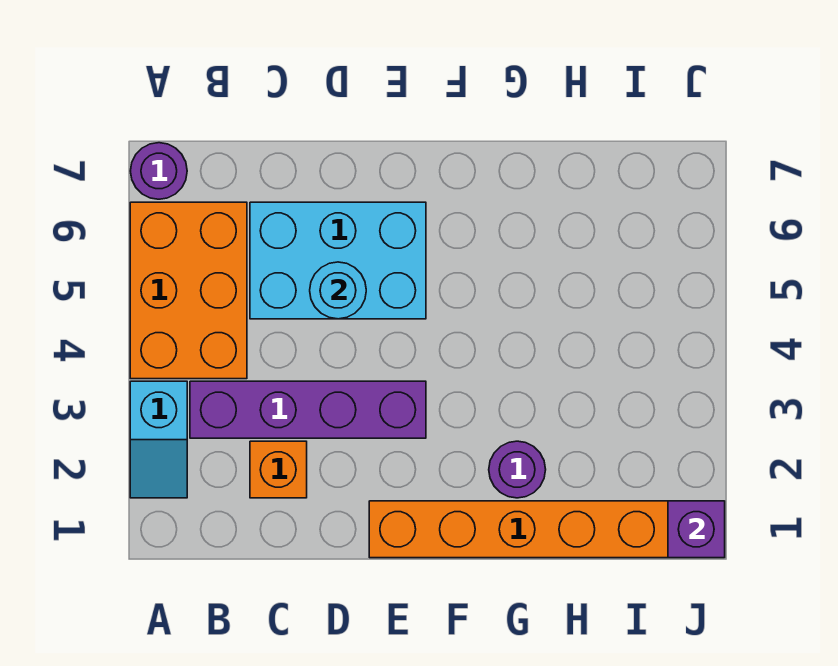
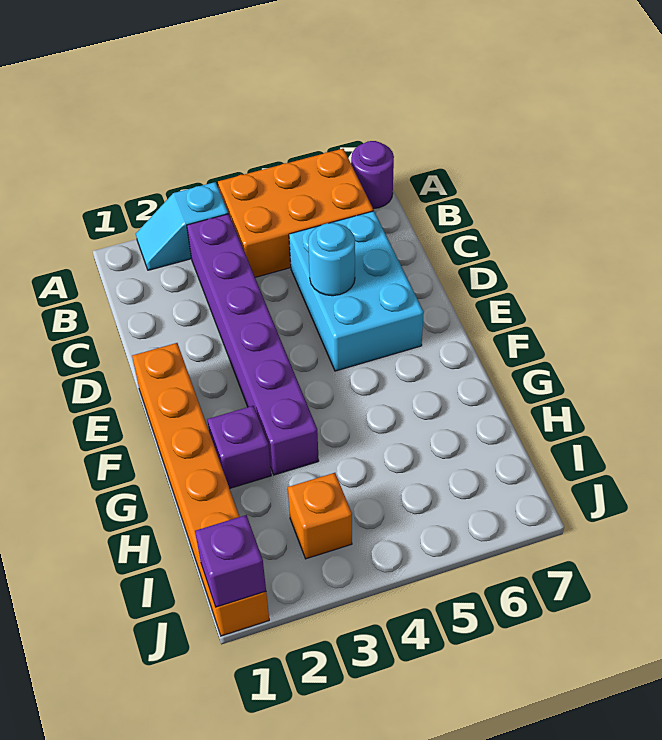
purple brick B3:E3 level 1 -> purple brick B3:G3 level 1
orange brick C2 level 1 -> orange brick I3 level 1
purple round brick G2 level 1 -> purple brick G2 level 1

